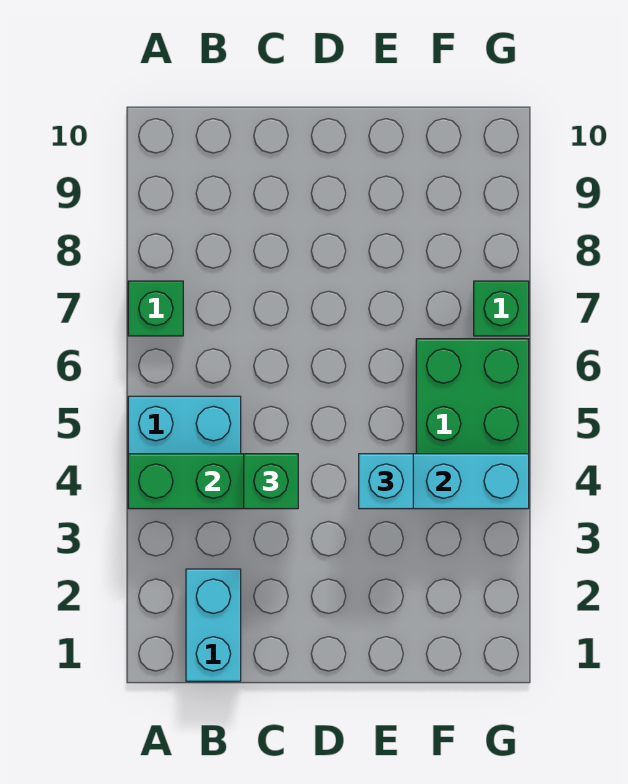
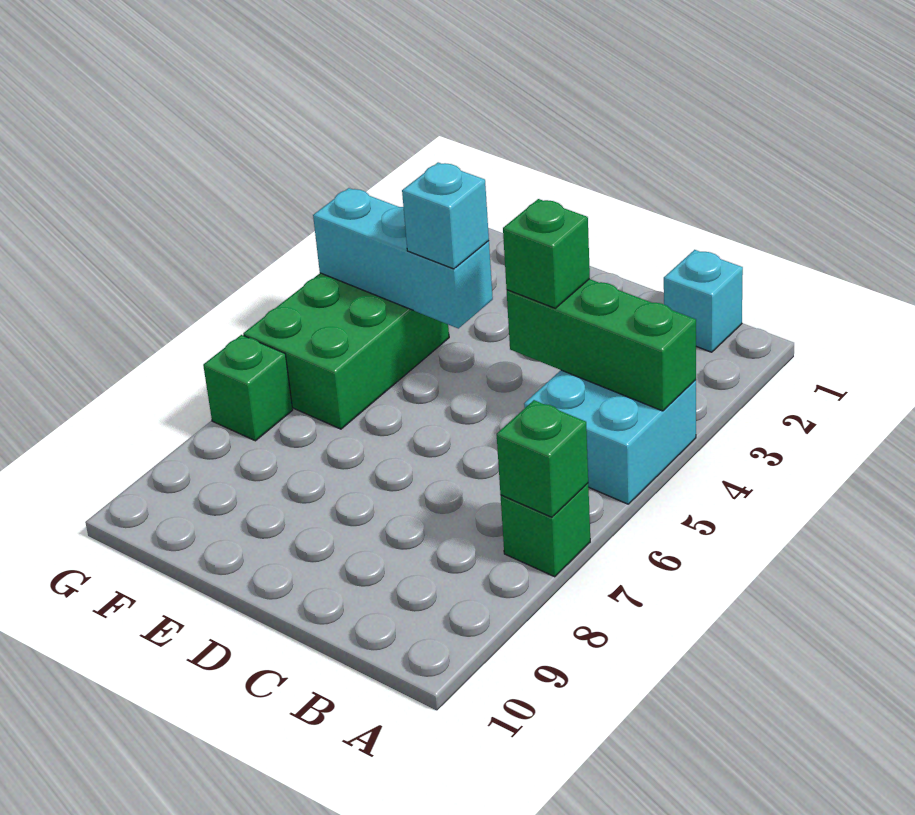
none -> green brick A7 level 2
cyan brick B1:B2 level 1 -> cyan brick B1 level 1

